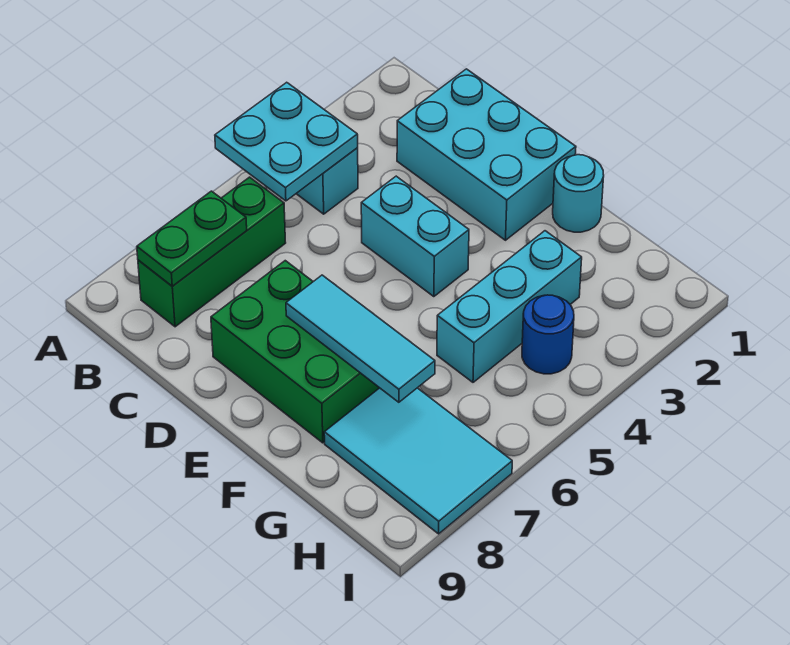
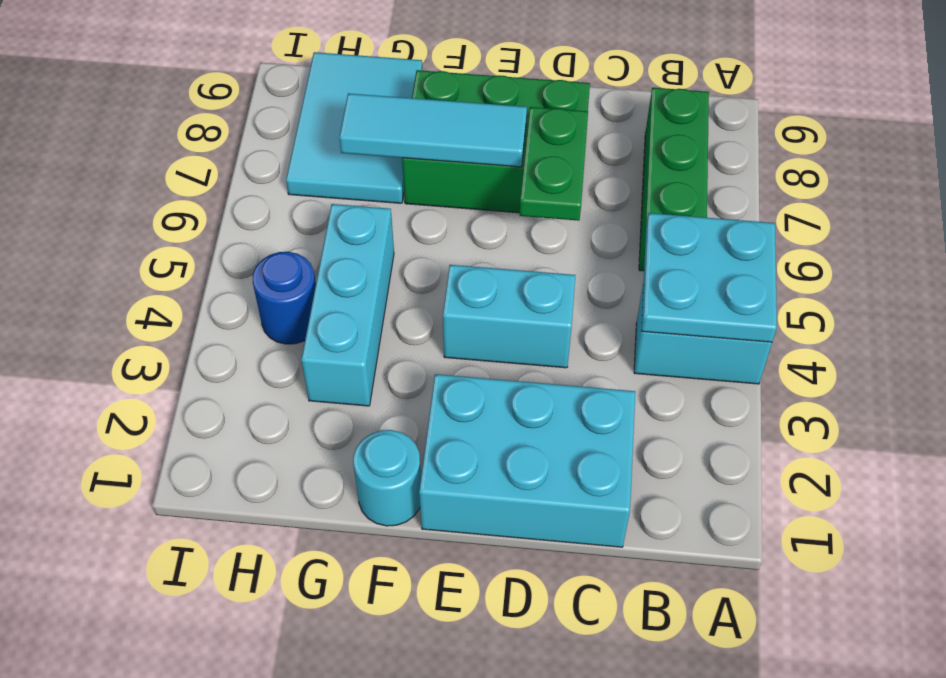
green plate B7:B8 level 2 -> green plate D6:D7 level 2
cyan tile G7:I8 level 1 -> cyan tile G7:H9 level 1

